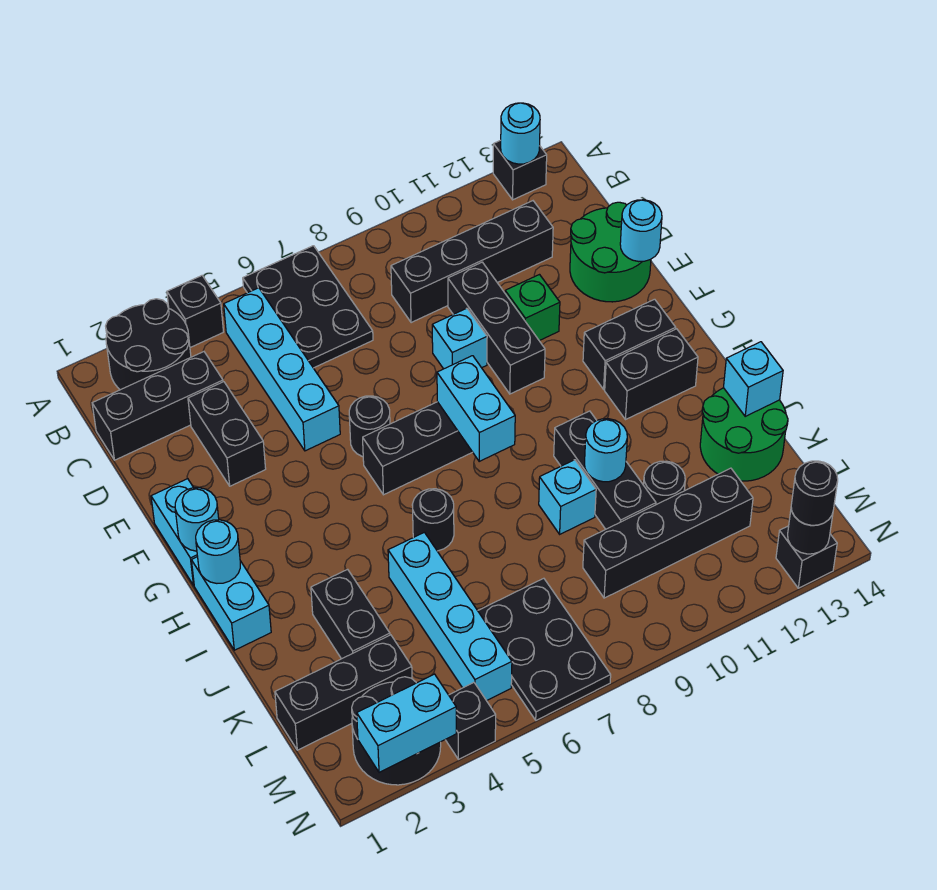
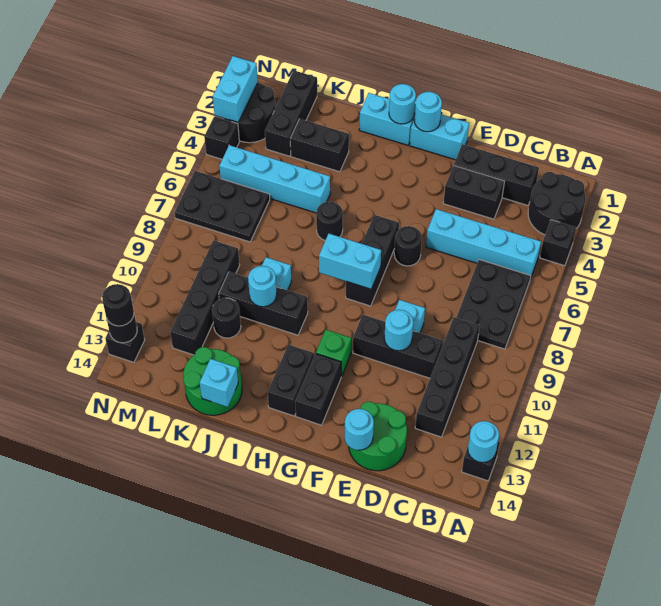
black plate A6:C7 level 1 -> black plate B6:C8 level 1
black brick C1:C3 level 1 -> black brick C2:E2 level 1
none -> cyan round brick E10 level 2
green brick E11 level 1 -> green brick G11 level 1

